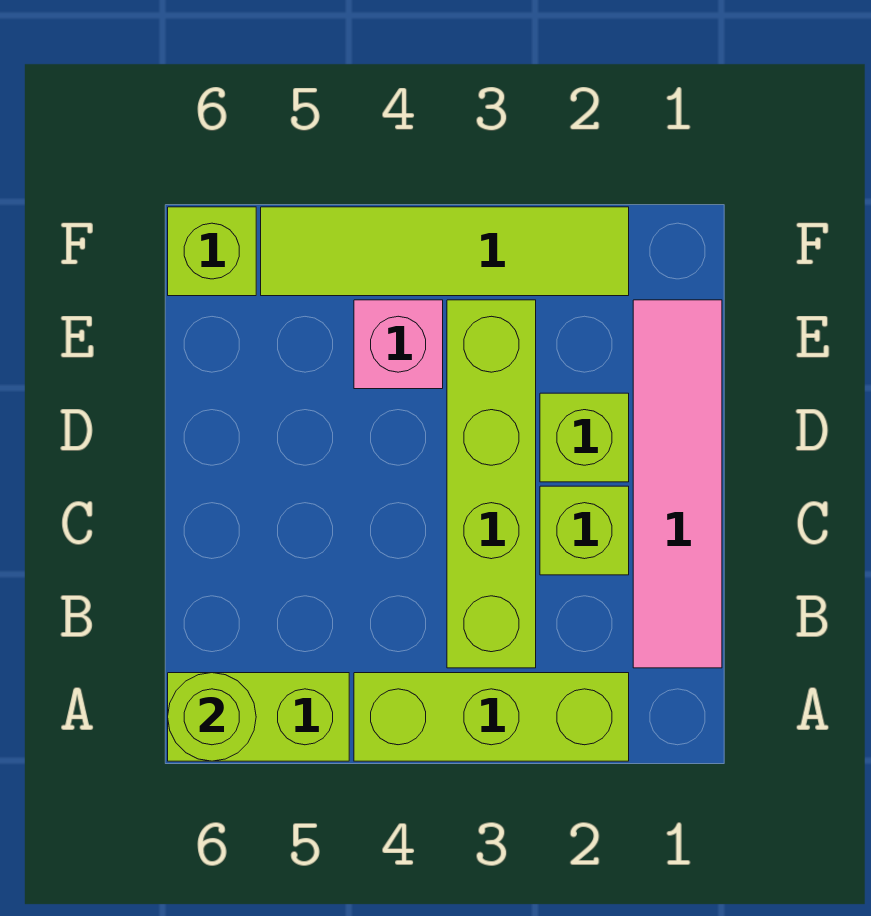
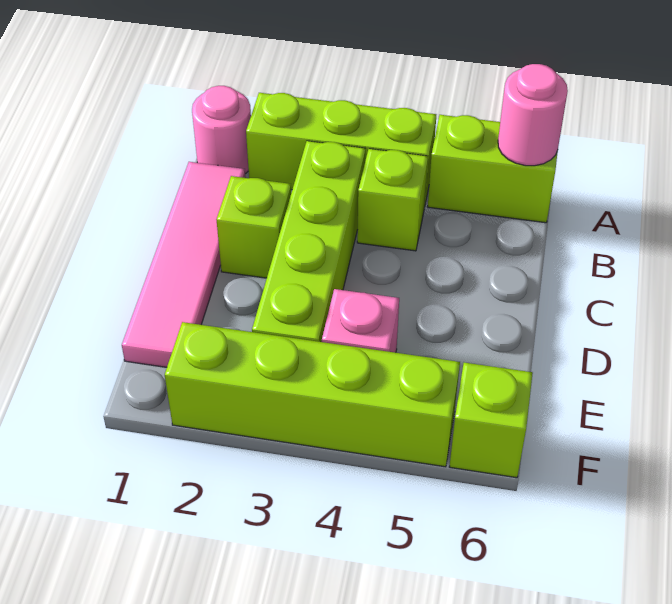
none -> pink round brick A1 level 1
lime round brick A6 level 2 -> pink round brick A6 level 2
lime brick D2 level 1 -> lime brick B4 level 1
lime tile F2:F5 level 1 -> lime brick F2:F5 level 1

